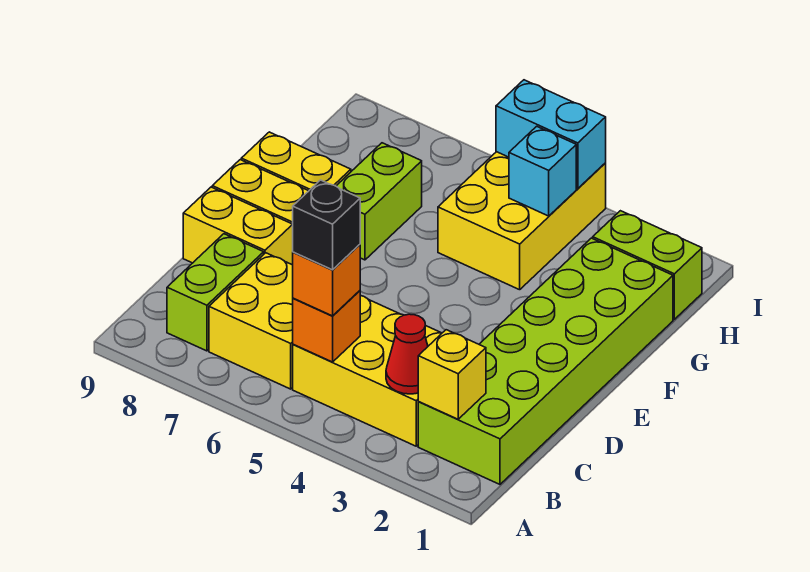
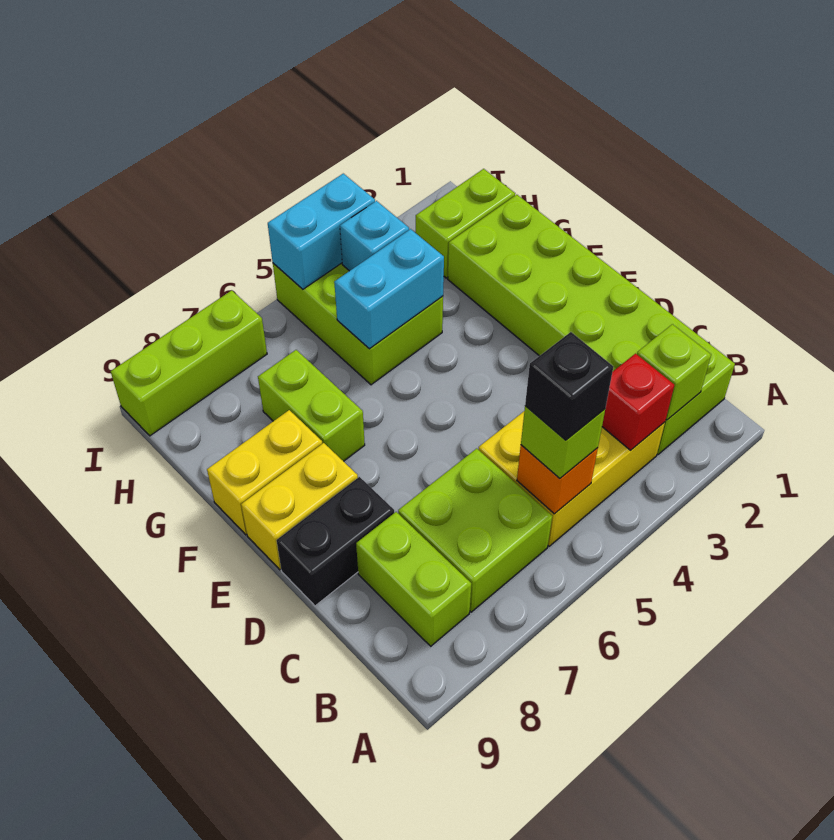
yellow brick B2 level 2 -> lime brick B2 level 2
red cone B3 level 2 -> red brick B3 level 2
orange brick B5 level 3 -> lime brick B5 level 3
yellow brick B6:C7 level 1 -> lime brick B6:C7 level 1
yellow brick D8:D9 level 1 -> black brick D8:D9 level 1
yellow brick G4:I5 level 1 -> lime brick G4:I5 level 1
none -> cyan brick G4:G5 level 2
none -> lime brick I7:I9 level 1

